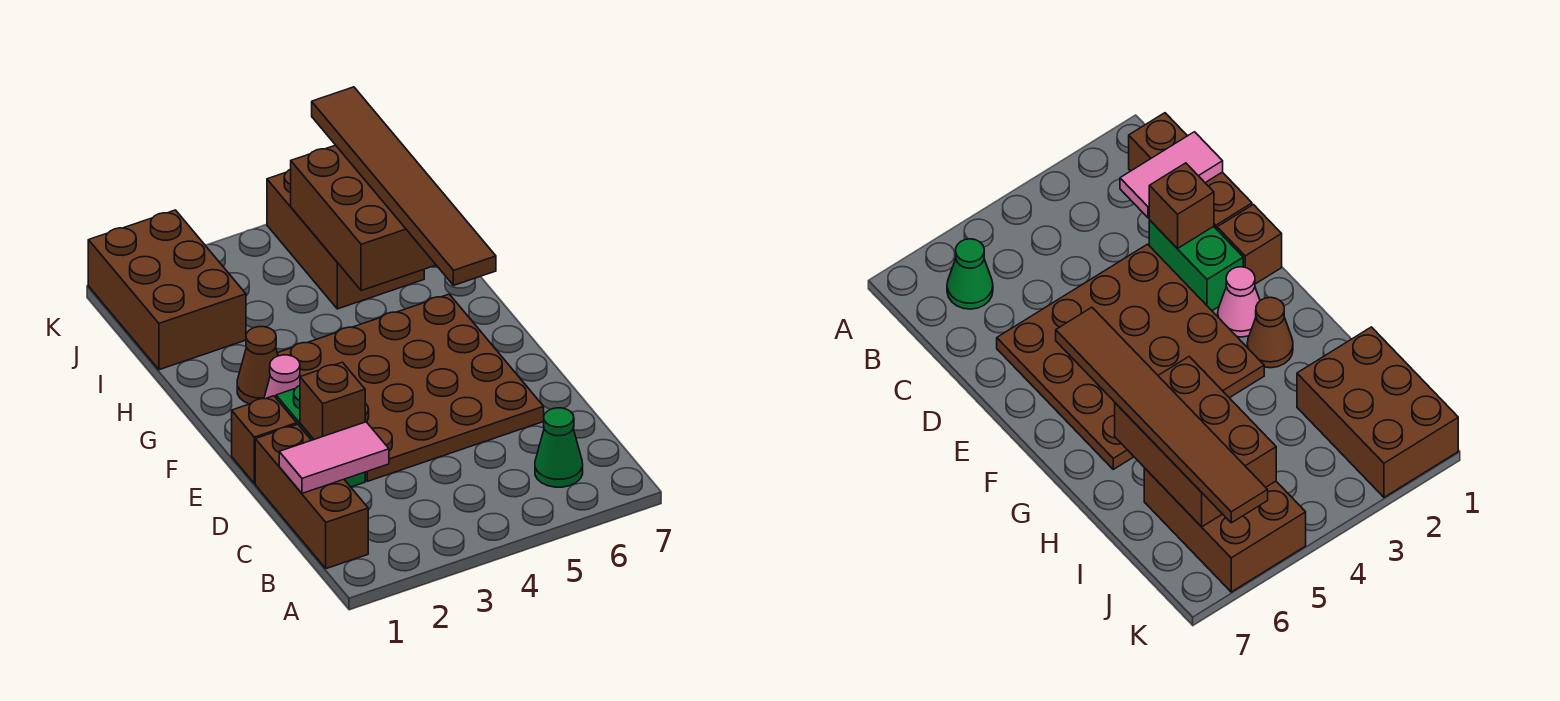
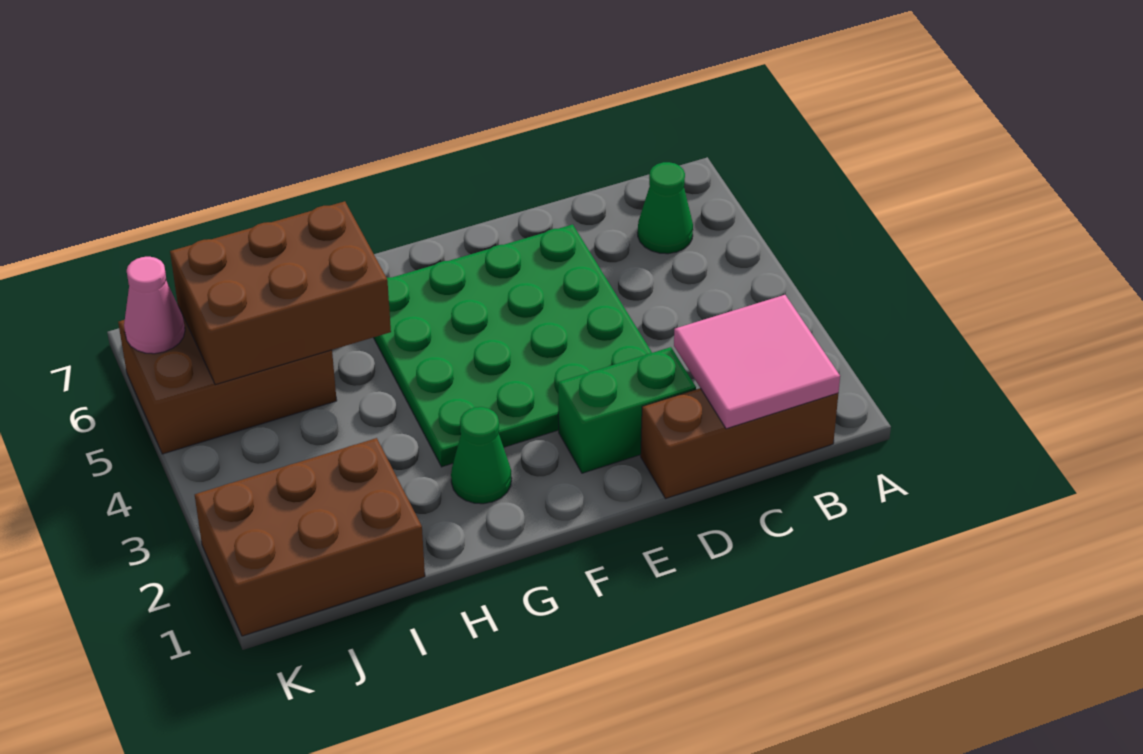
pink tile C1:C2 level 2 -> pink tile B1:C2 level 2
brown brick D2 level 2 -> none
brown plate D3:G6 level 1 -> green plate D3:G6 level 1
brown brick E1 level 1 -> none
pink cone F2 level 1 -> pink cone K6 level 2
brown tile F6:K6 level 3 -> none
brown cone G2 level 1 -> green cone G2 level 1

